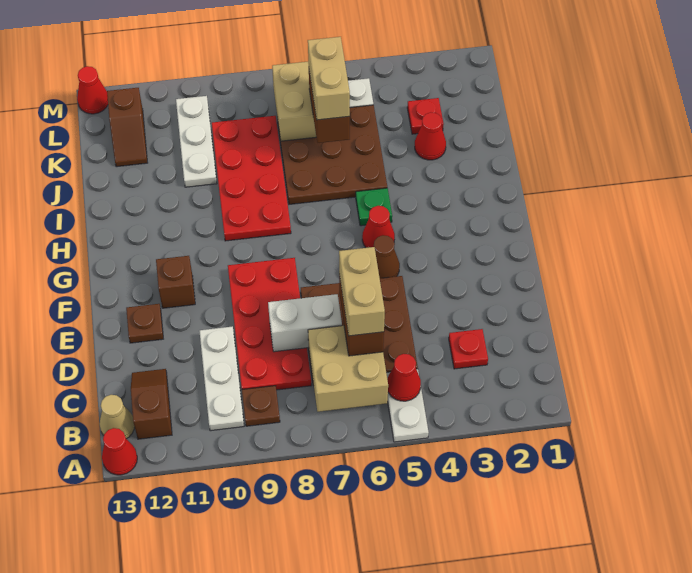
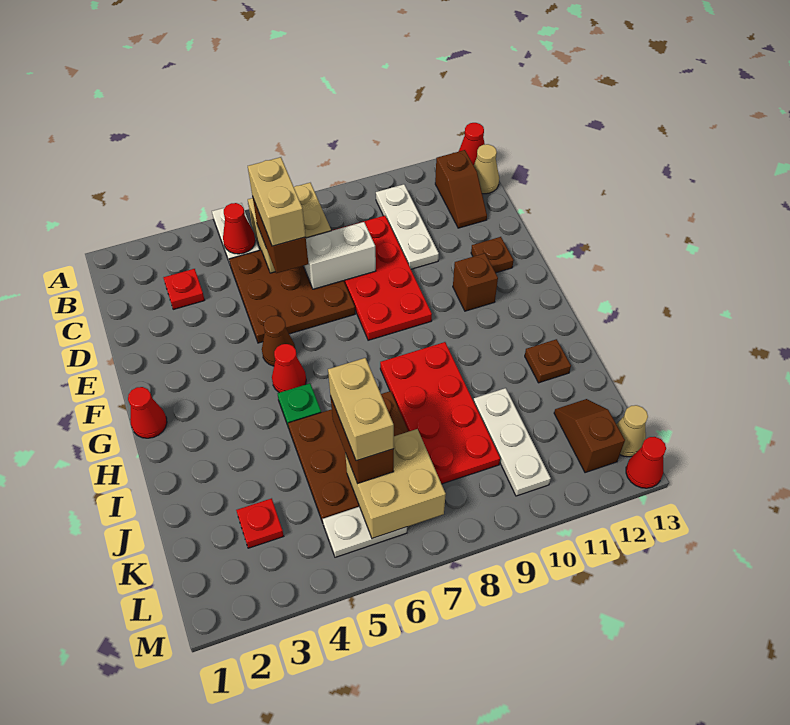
brown plate B9 level 1 -> brown plate I12 level 1
red cone J3 level 1 -> red cone G1 level 1
none -> tan cone L13 level 1

